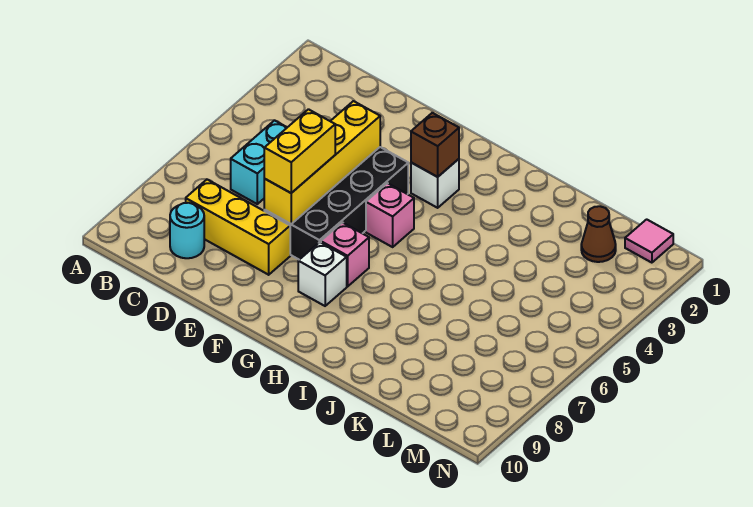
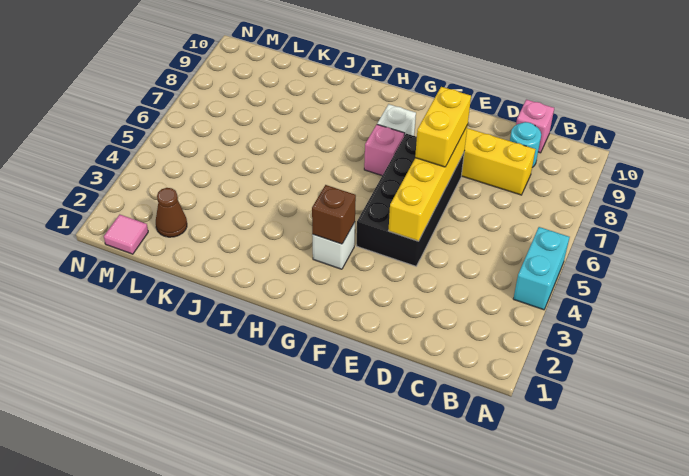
cyan brick C5:C6 level 1 -> cyan brick A4:A5 level 1
pink brick G5 level 1 -> pink brick C10 level 1

